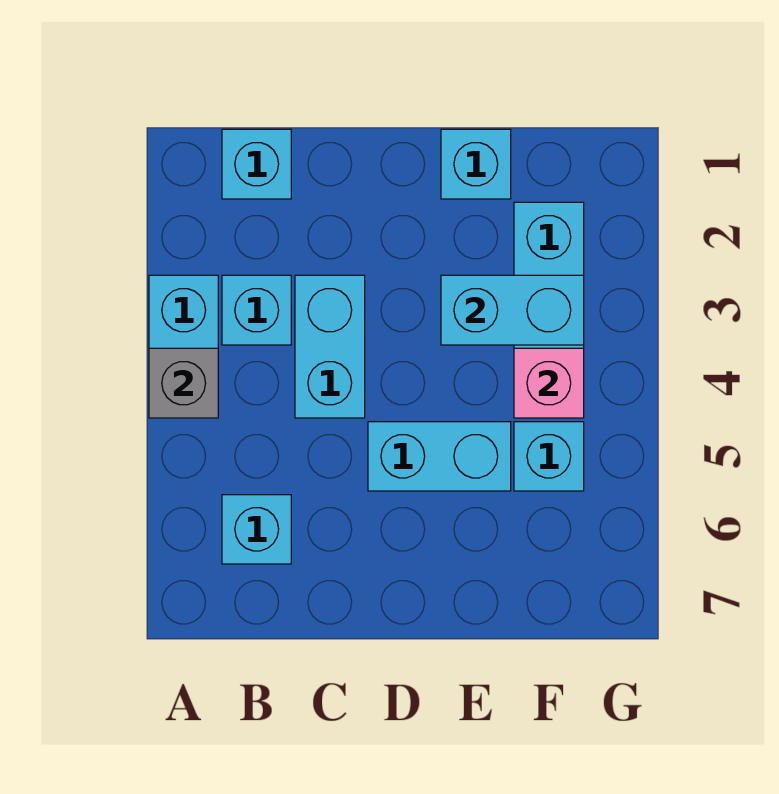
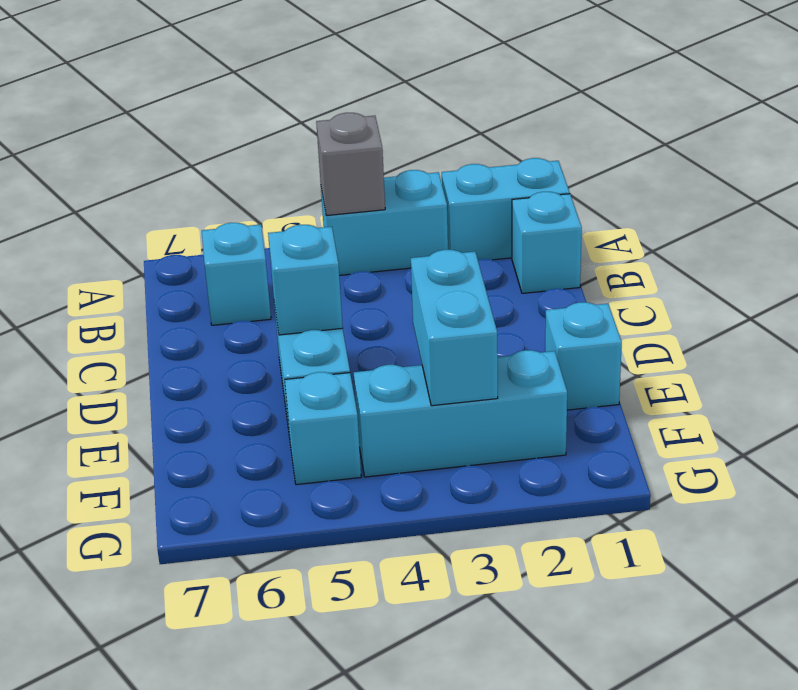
cyan brick B3 level 1 -> cyan brick D5 level 2
cyan brick C3:C4 level 1 -> cyan brick A1:A2 level 1
pink brick F4 level 2 -> none

